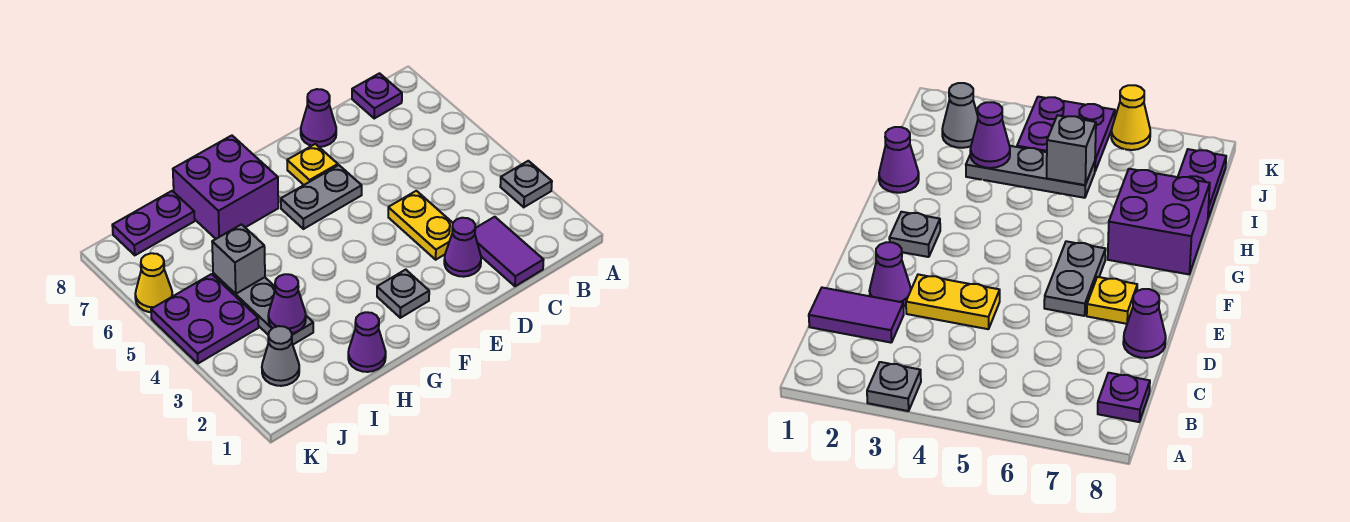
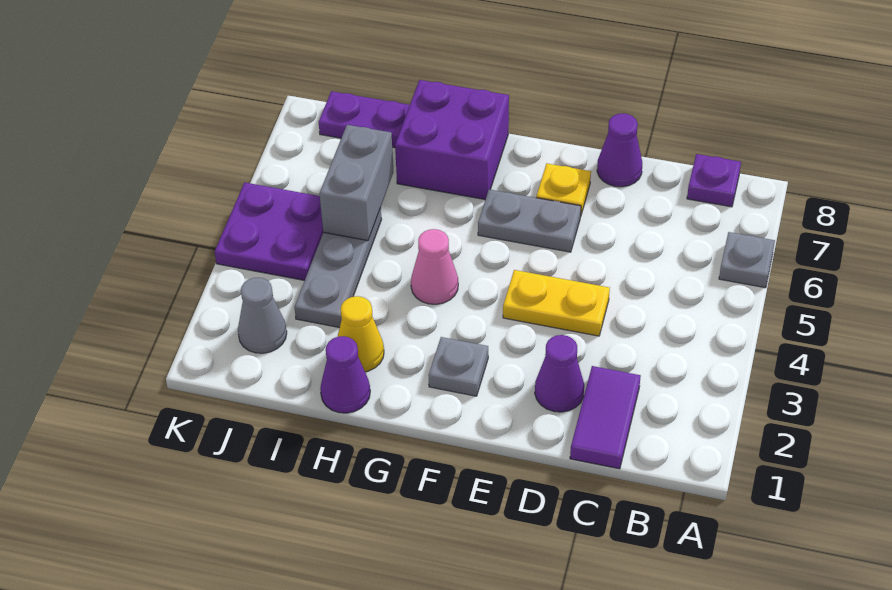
grey plate A3 level 1 -> grey plate A6 level 1
yellow plate D3:D4 level 1 -> yellow plate D4:E4 level 1
none -> pink cone G4 level 1
purple cone I3 level 2 -> none
grey brick I5 level 2 -> grey brick I5:I6 level 2
yellow cone K6 level 1 -> yellow cone H2 level 1

